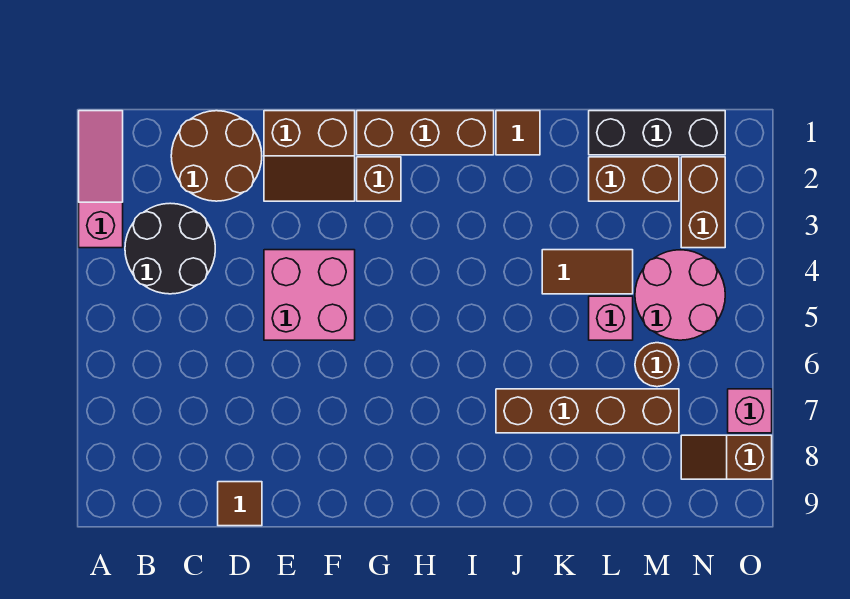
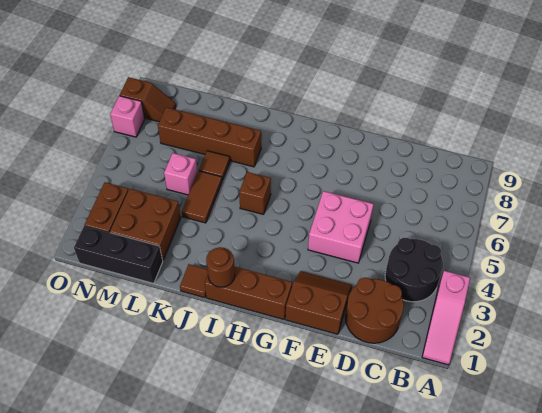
brown tile D9 level 1 -> brown tile K6 level 1
brown brick G2 level 1 -> brown brick I5 level 1
brown tile K4:L4 level 1 -> brown tile K4:K5 level 1
brown brick L2:M2 level 1 -> brown brick L2:M3 level 1
pink round brick M4:N5 level 1 -> none
brown round brick M6 level 1 -> brown round brick I1 level 2

